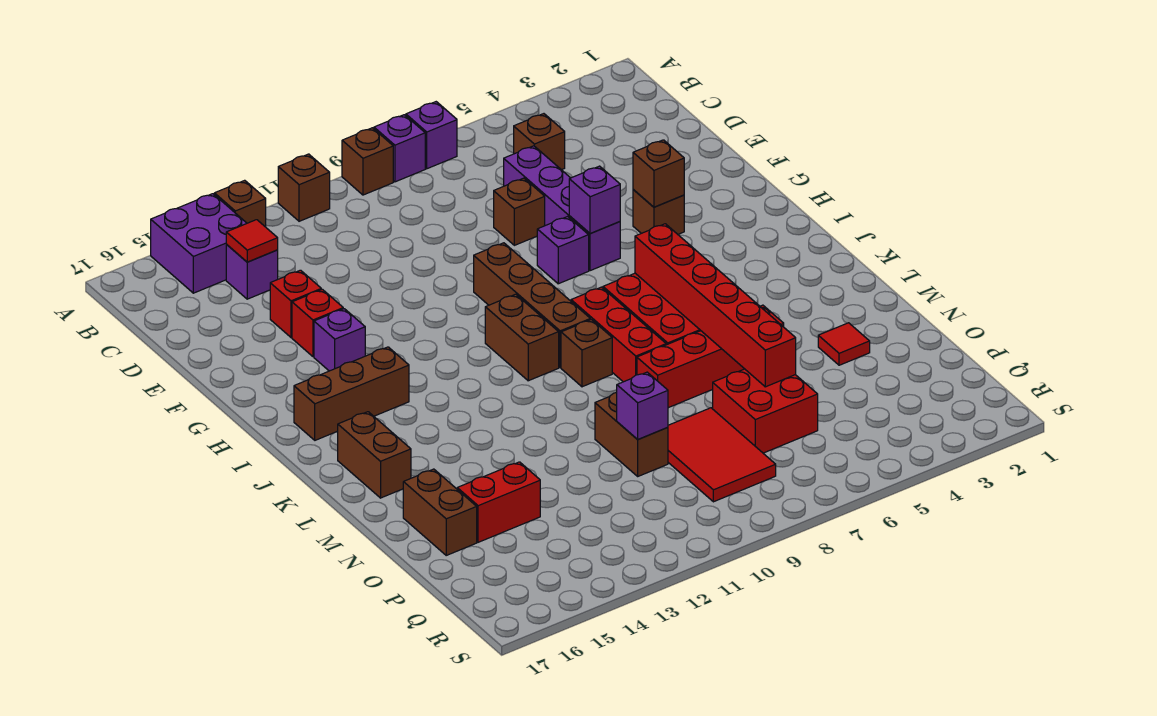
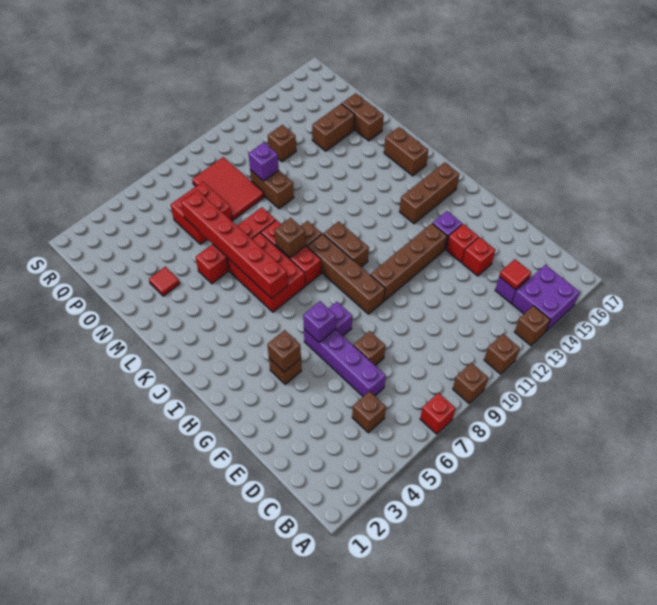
purple brick A7 level 1 -> red brick A7 level 1
purple brick A8 level 1 -> none
none -> brown brick G10:G13 level 1
none -> brown brick K8 level 2
red brick O14:O15 level 1 -> brown brick O14:O15 level 1
none -> brown brick P12 level 1

